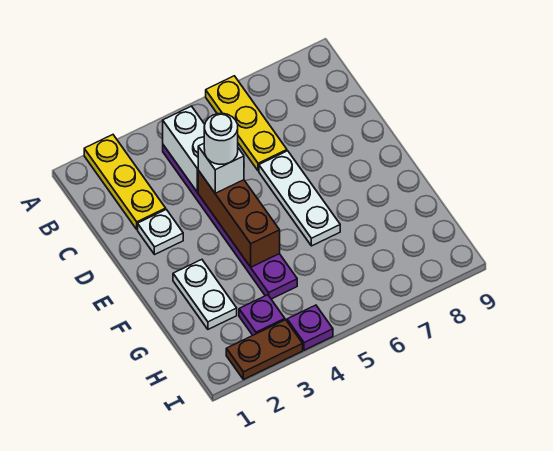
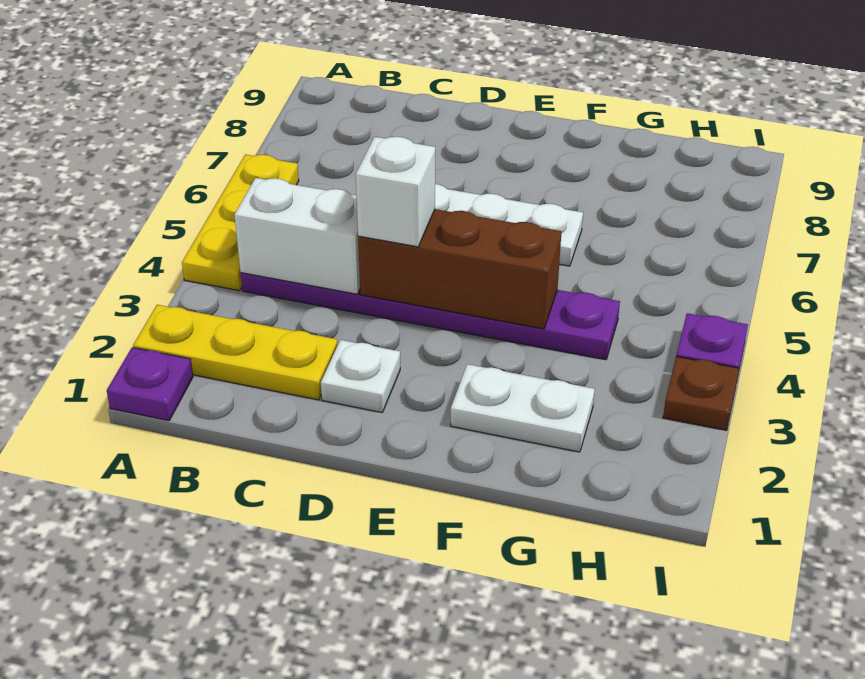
yellow plate A6:C6 level 1 -> yellow plate A4:A6 level 1
white round brick D4 level 4 -> none
purple plate H3 level 1 -> purple plate A1 level 1
brown plate I2:I3 level 1 -> brown plate I3 level 1

